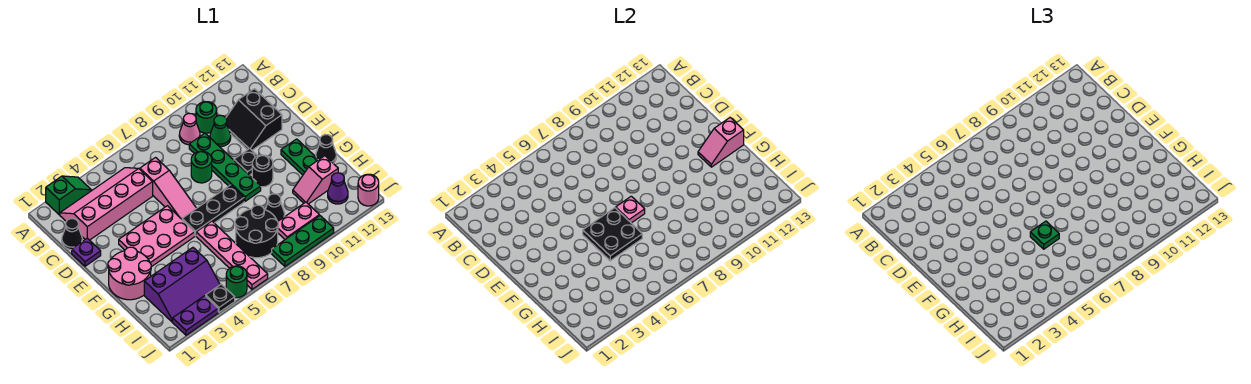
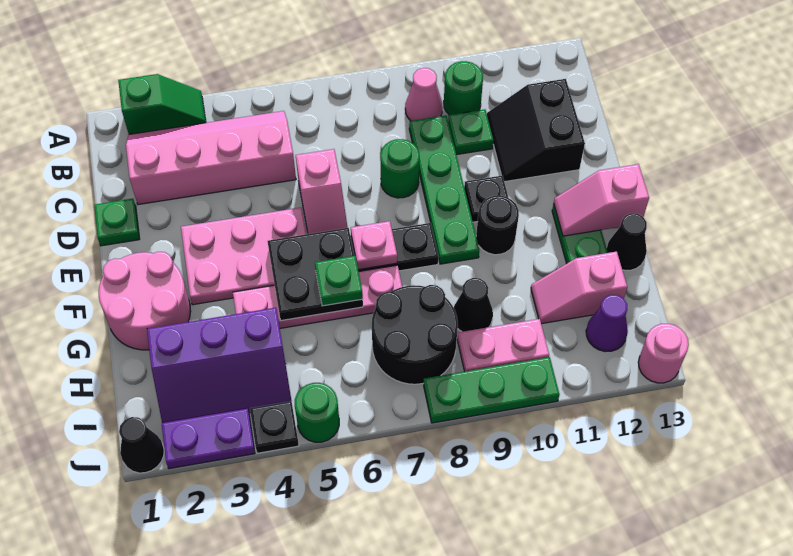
black cone C1 level 1 -> black cone J1 level 1
pink slope C6:E6 level 1 top C -> pink slope D6:E6 level 1 top D
green cone C10 level 1 -> green plate C10 level 1
purple plate D1 level 1 -> green plate D1 level 1
pink plate G6:J6 level 1 -> pink plate G4:G7 level 1

